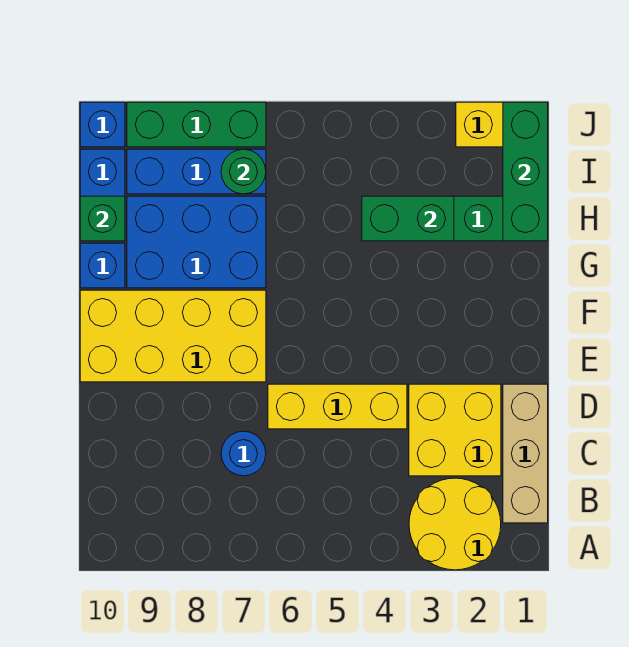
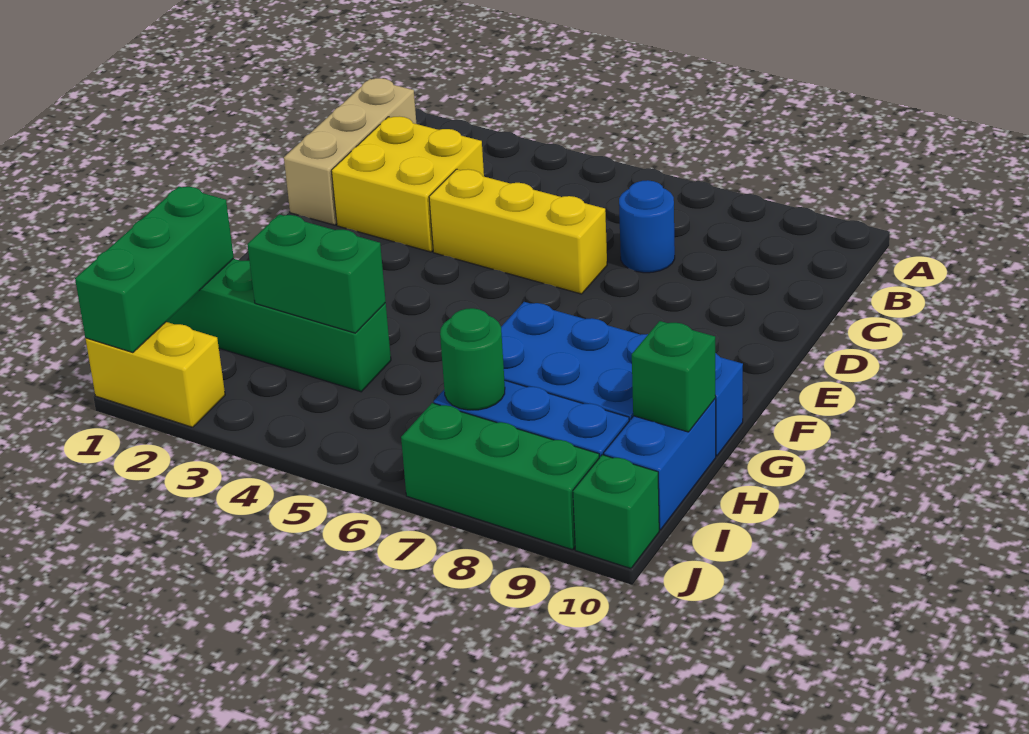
yellow round brick A2:B3 level 1 -> none
yellow brick E7:F10 level 1 -> none
blue brick J10 level 1 -> green brick J10 level 1

